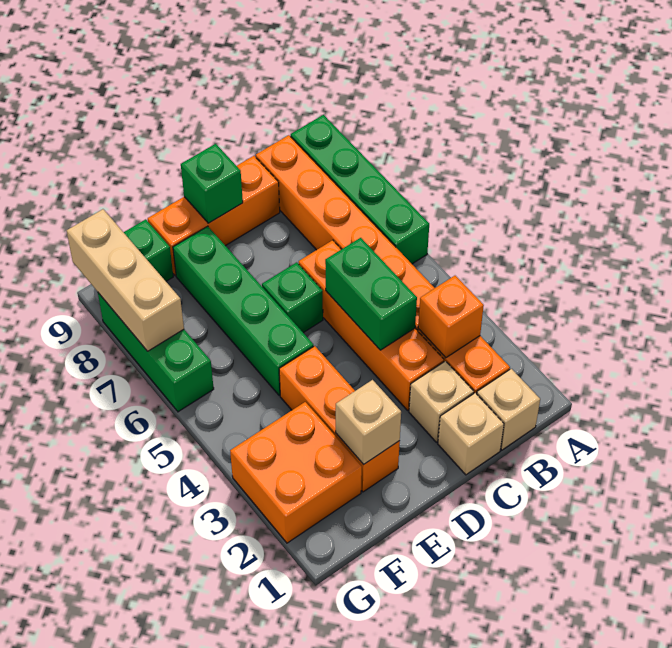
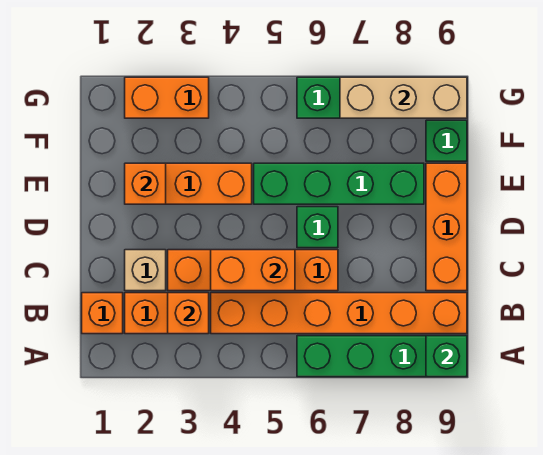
tan brick B1 level 1 -> orange brick B1 level 1
tan brick C1 level 1 -> none
green brick C4:C5 level 2 -> orange brick C4:C5 level 2
green brick D9 level 2 -> green brick A9 level 2
tan brick E2 level 2 -> orange brick E2 level 2
orange brick F2:G3 level 1 -> orange brick G2:G3 level 1

